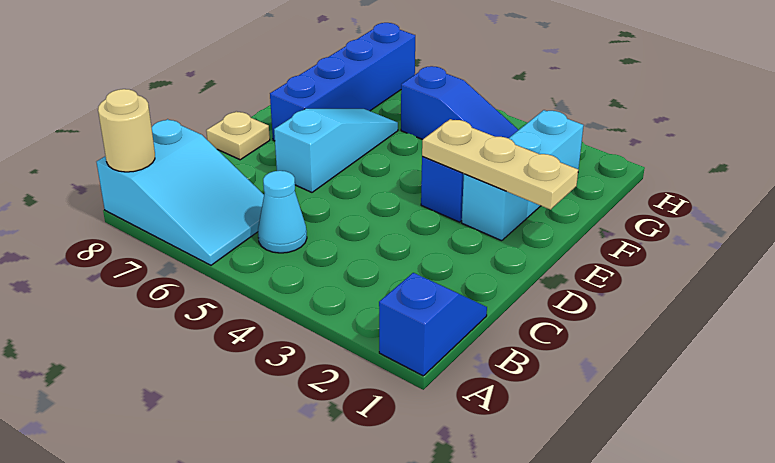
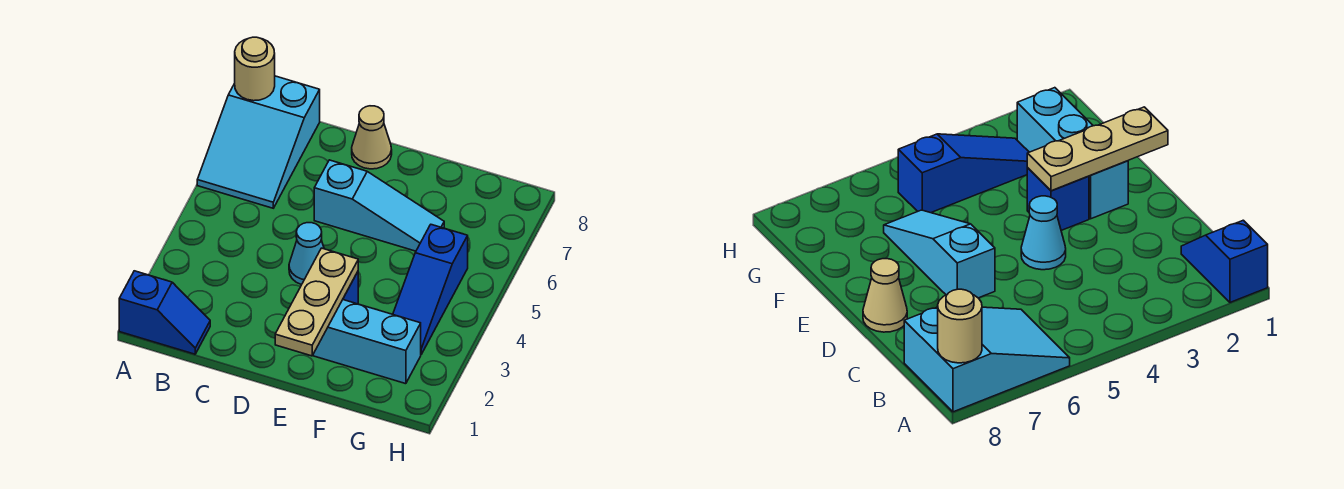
cyan cone B5 level 1 -> cyan cone D4 level 1
tan plate D8 level 1 -> tan cone D8 level 1
blue brick E7:H7 level 1 -> none

